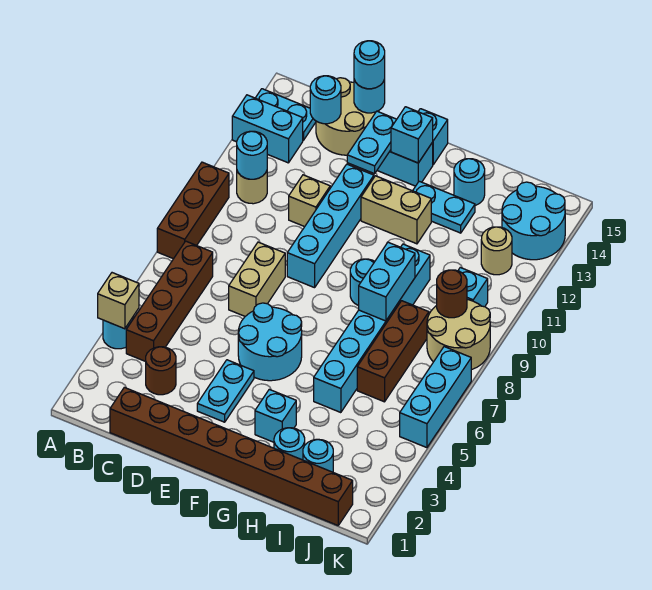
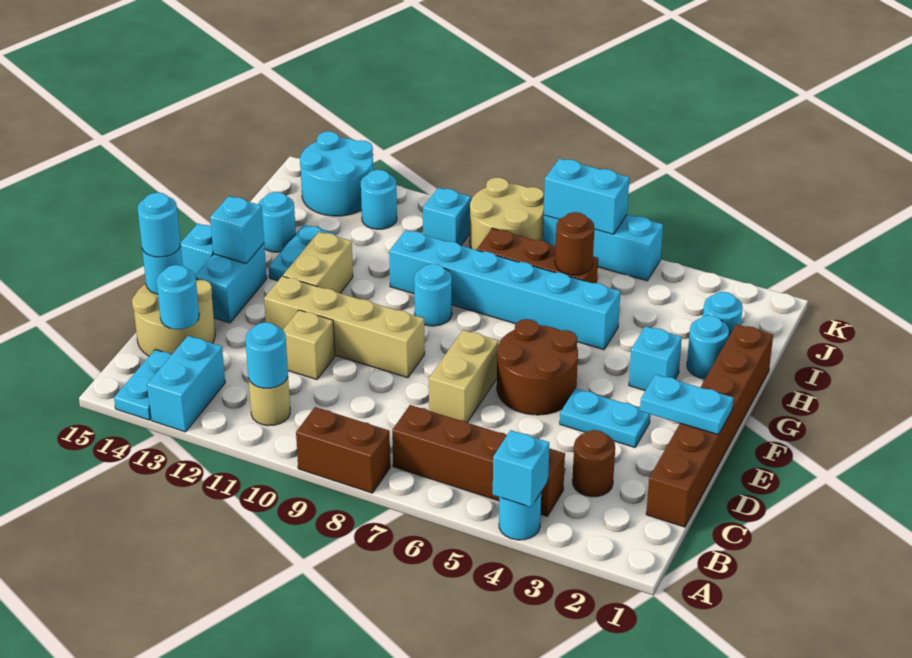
tan brick A4 level 2 -> cyan brick A4 level 2
brown brick A8:A10 level 1 -> brown brick A8:A9 level 1
brown brick C1:J1 level 1 -> brown brick C1:H1 level 1
tan brick D7:D8 level 1 -> tan brick D7:E7 level 1
cyan round brick E5:F6 level 1 -> brown round brick E5:F6 level 1
cyan brick E9:E12 level 1 -> tan brick E9:E12 level 1
cyan plate E13:E14 level 2 -> cyan plate E1:E2 level 2
cyan brick H8:H9 level 2 -> cyan brick K6:K7 level 2
brown round brick J9 level 2 -> brown round brick I6 level 2
tan round brick J12 level 1 -> cyan round brick J12 level 1

